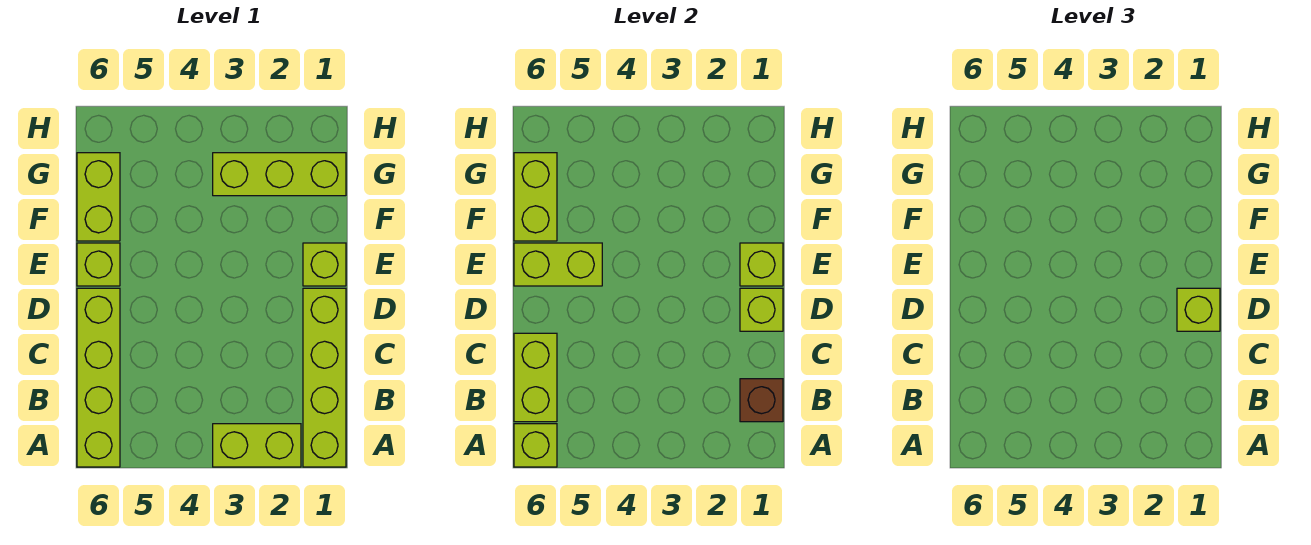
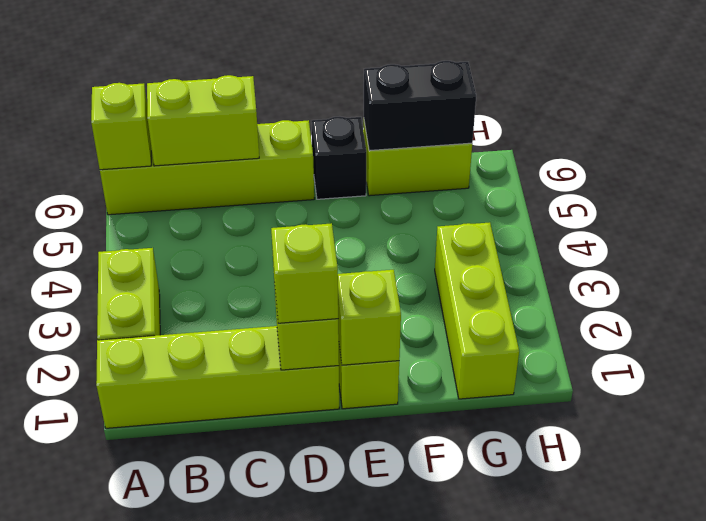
brown brick B1 level 2 -> none
lime brick E5:E6 level 2 -> none
lime brick E6 level 1 -> black brick E6 level 1
lime brick F6:G6 level 2 -> black brick F6:G6 level 2

